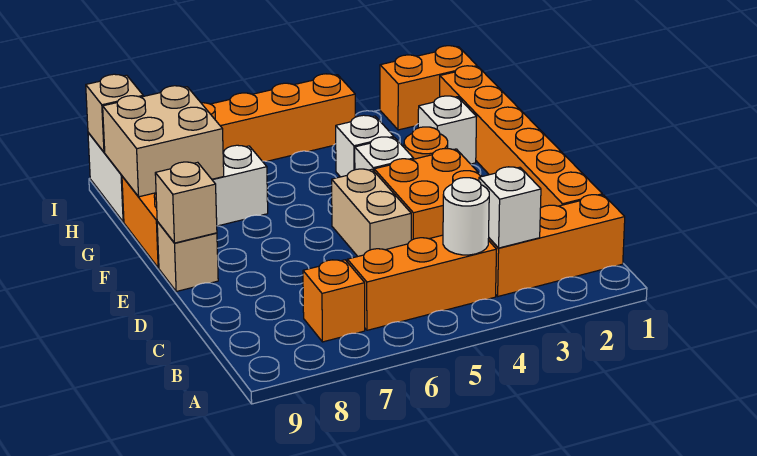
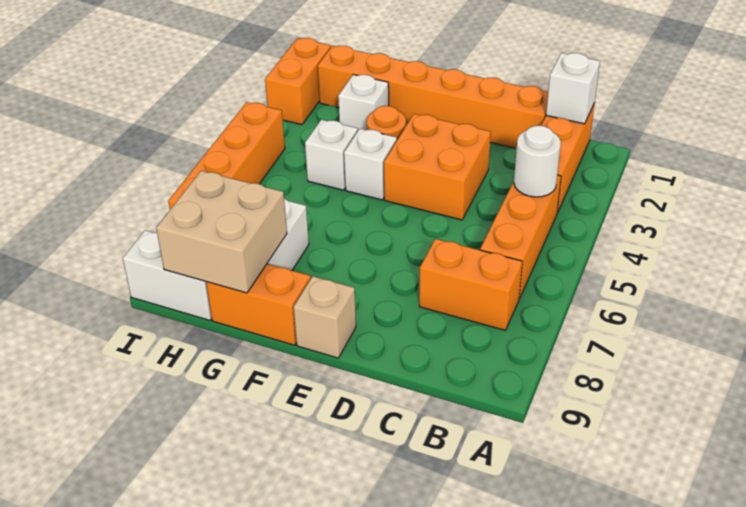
white brick B3 level 2 -> white brick B1 level 2
orange brick B7 level 1 -> orange brick B7:C7 level 1
tan brick D5:E5 level 1 -> none
tan brick E9 level 2 -> none
tan brick I9 level 2 -> none

